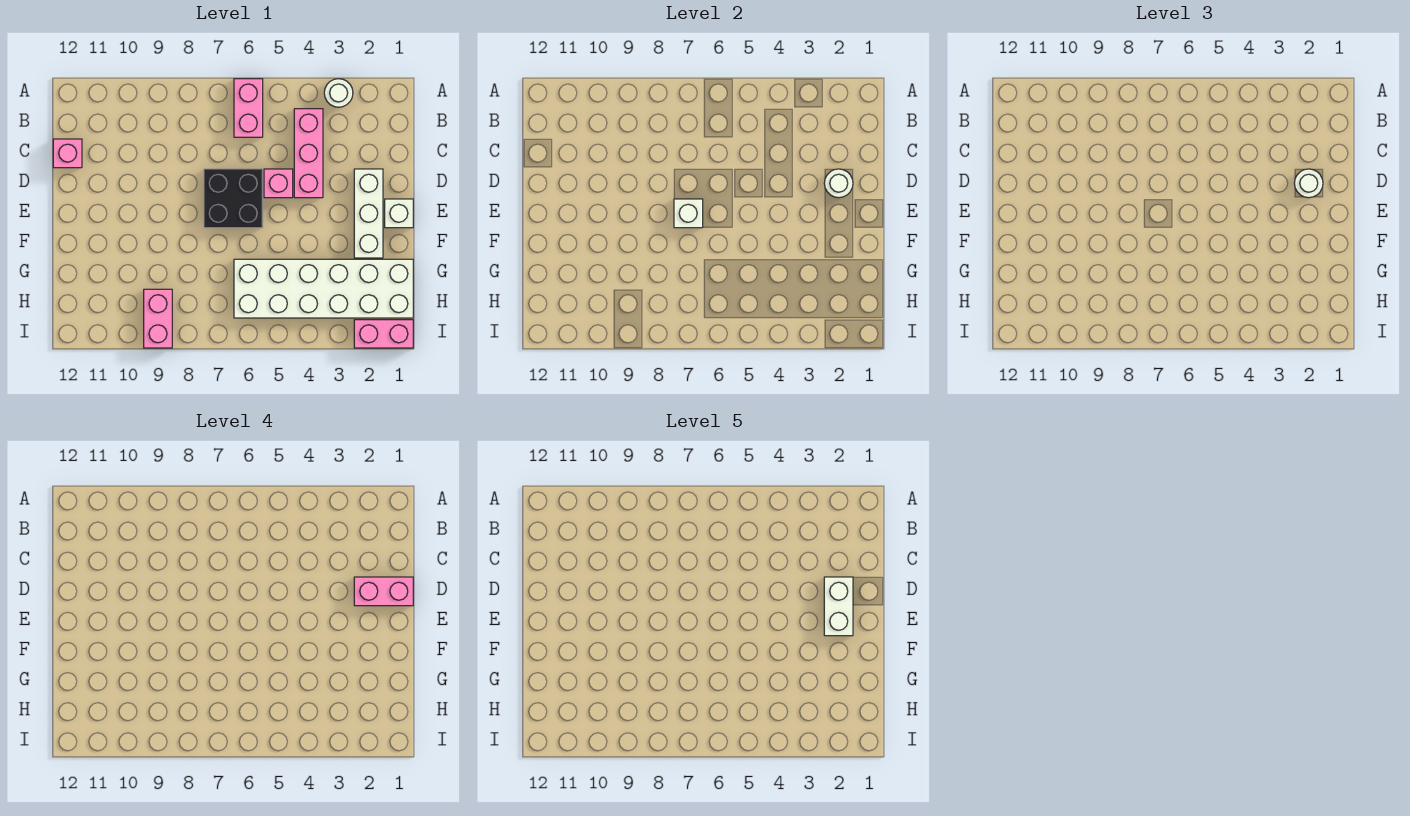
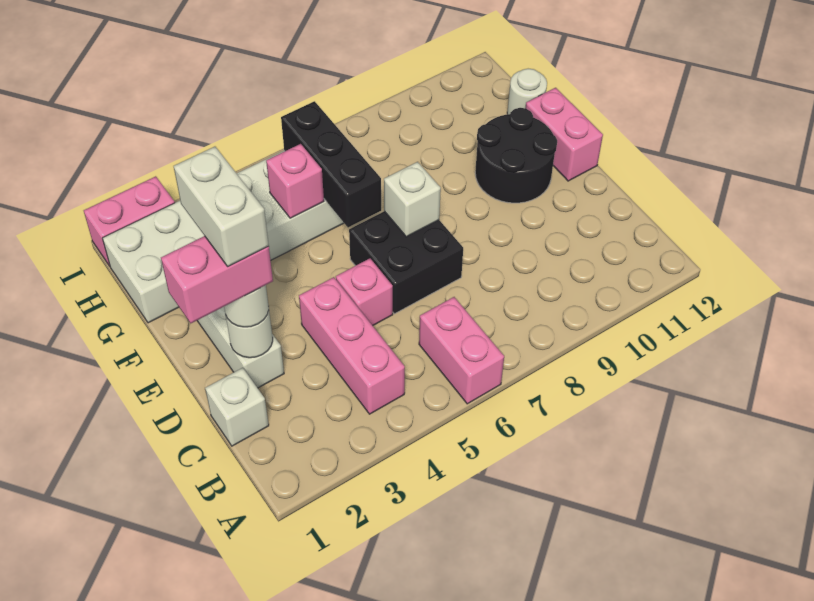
white round brick A3 level 1 -> white round brick G12 level 1
pink brick C12 level 1 -> pink brick G5 level 2
white brick E1 level 1 -> white brick C1 level 1
none -> black round brick E10:F11 level 1
none -> black brick F6:H6 level 2
pink brick H9:I9 level 1 -> pink brick E12:F12 level 1

